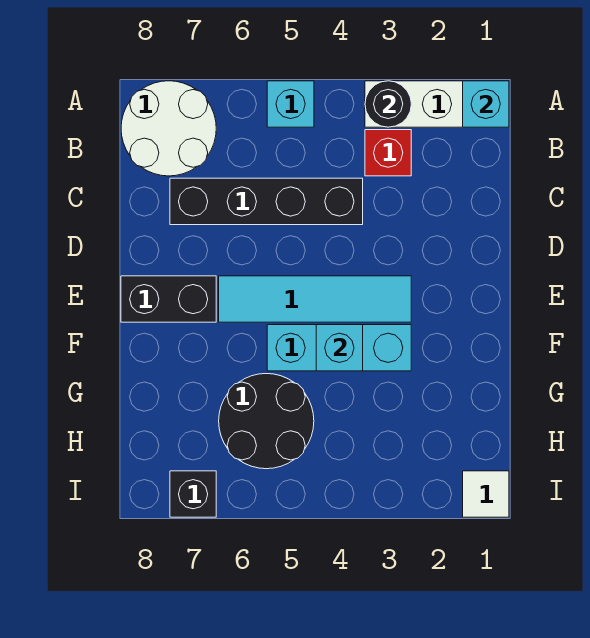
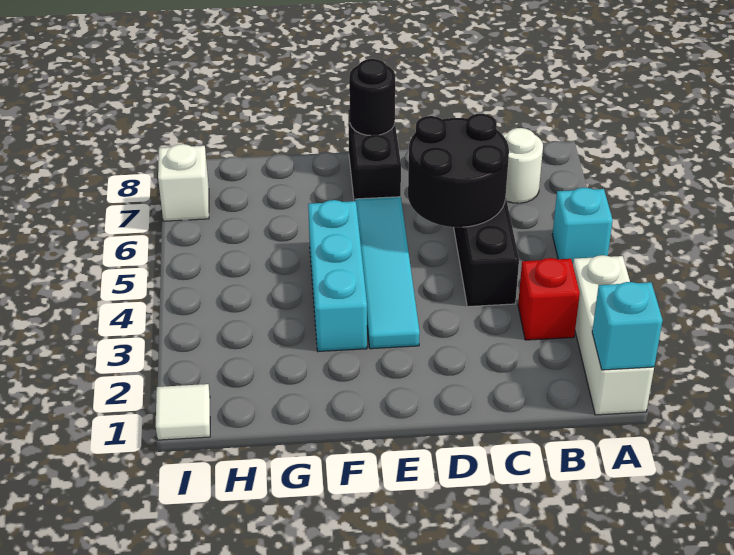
black round brick A3 level 2 -> black round brick E8 level 2
white round brick A7:B8 level 1 -> white round brick B7 level 1
cyan brick F4 level 2 -> none
black round brick G5:H6 level 1 -> black round brick C5:D6 level 2
black brick I7 level 1 -> white brick I7 level 1

